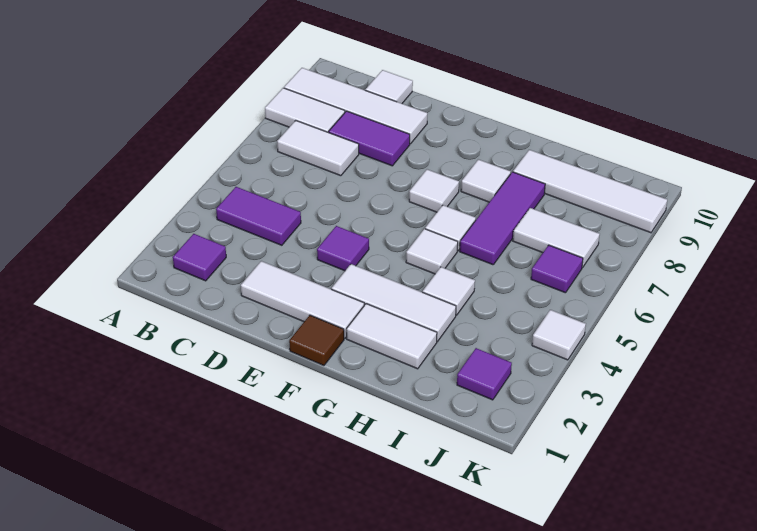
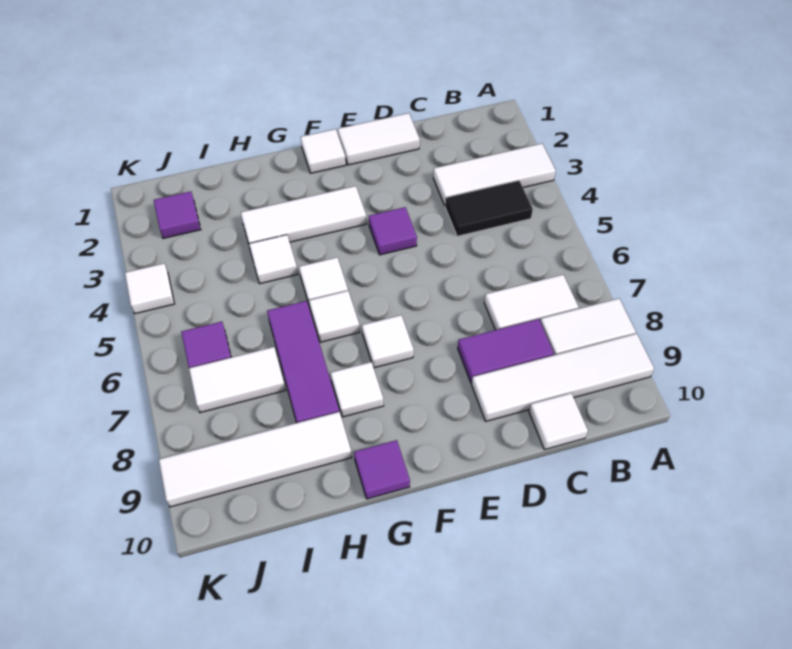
purple tile B2 level 1 -> purple tile G10 level 1
purple tile B4:C4 level 1 -> black tile B4:C4 level 1
white tile D2:F2 level 1 -> white tile A3:C3 level 1
brown tile F1 level 1 -> white tile F1 level 1
white tile G2:H2 level 1 -> white tile D1:E1 level 1

